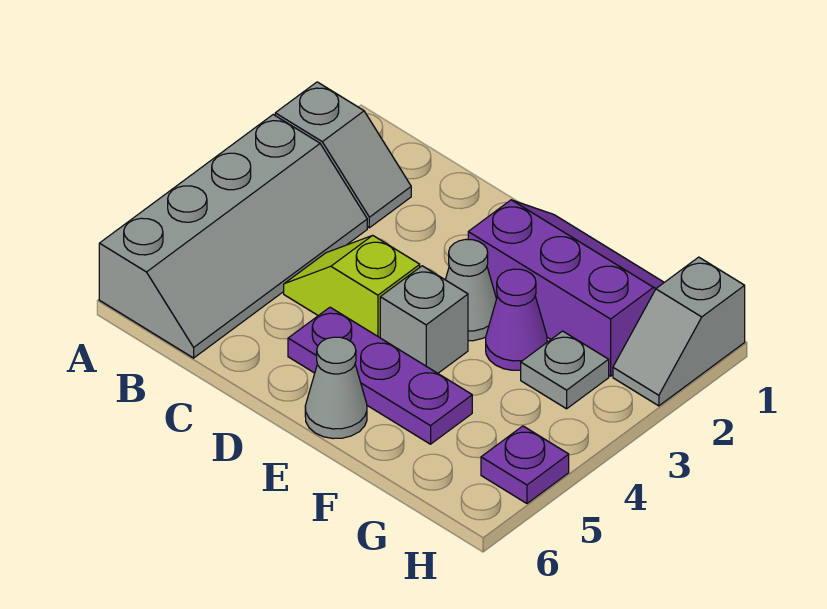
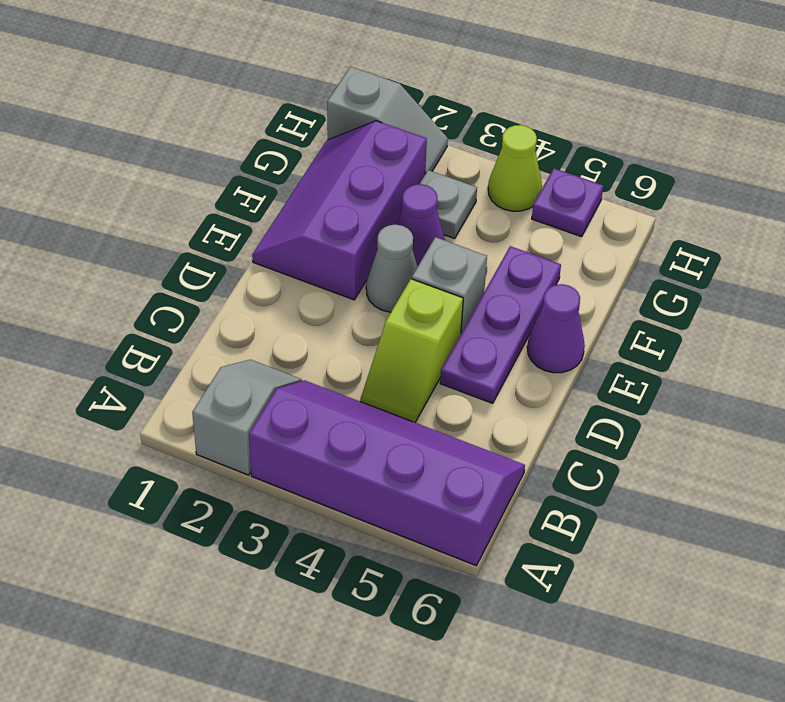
grey slope A3:B6 level 1 top A -> purple slope A3:B6 level 1 top A
grey cone E6 level 1 -> purple cone E6 level 1
none -> lime cone H4 level 1

